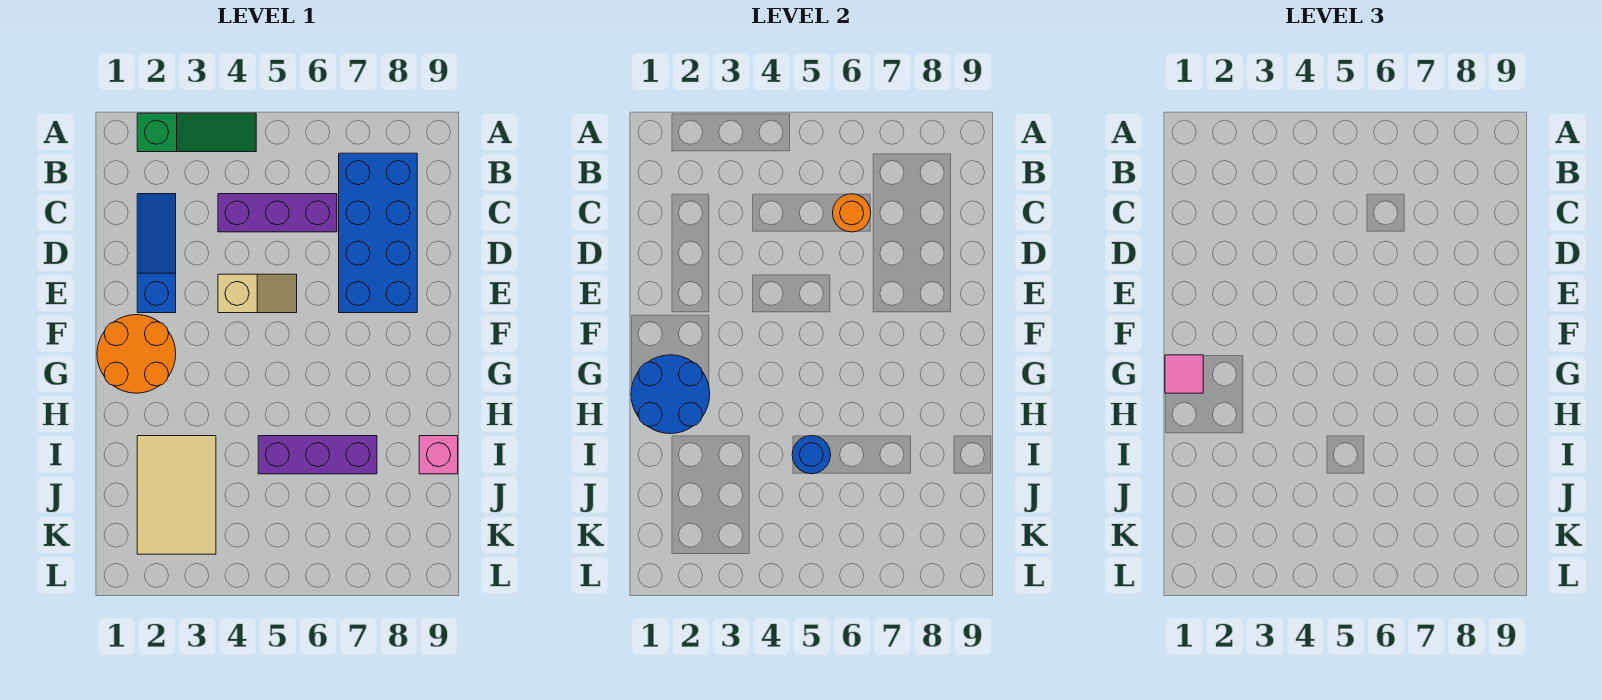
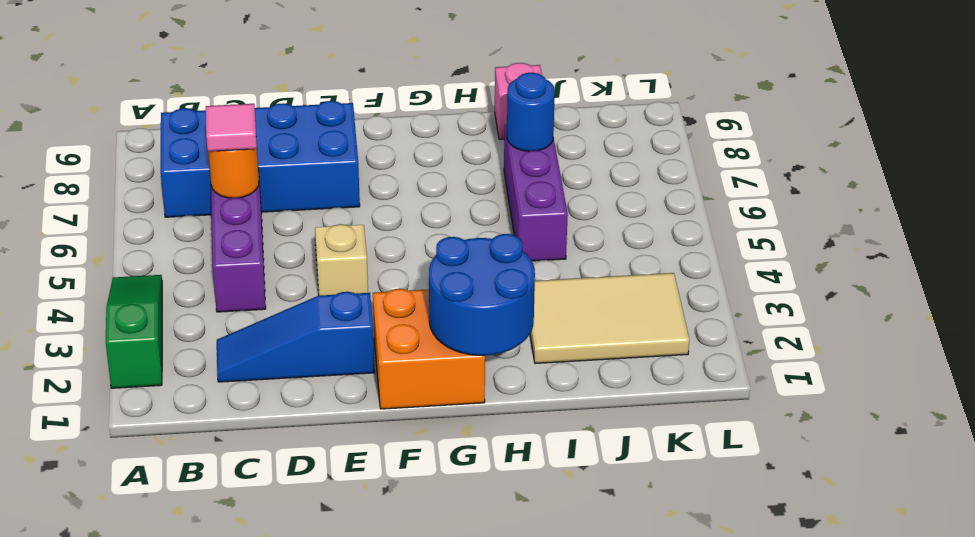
orange round brick F1:G2 level 1 -> orange brick F1:G2 level 1
pink tile G1 level 3 -> pink tile C6 level 3
blue round brick I5 level 2 -> blue round brick I7 level 2

